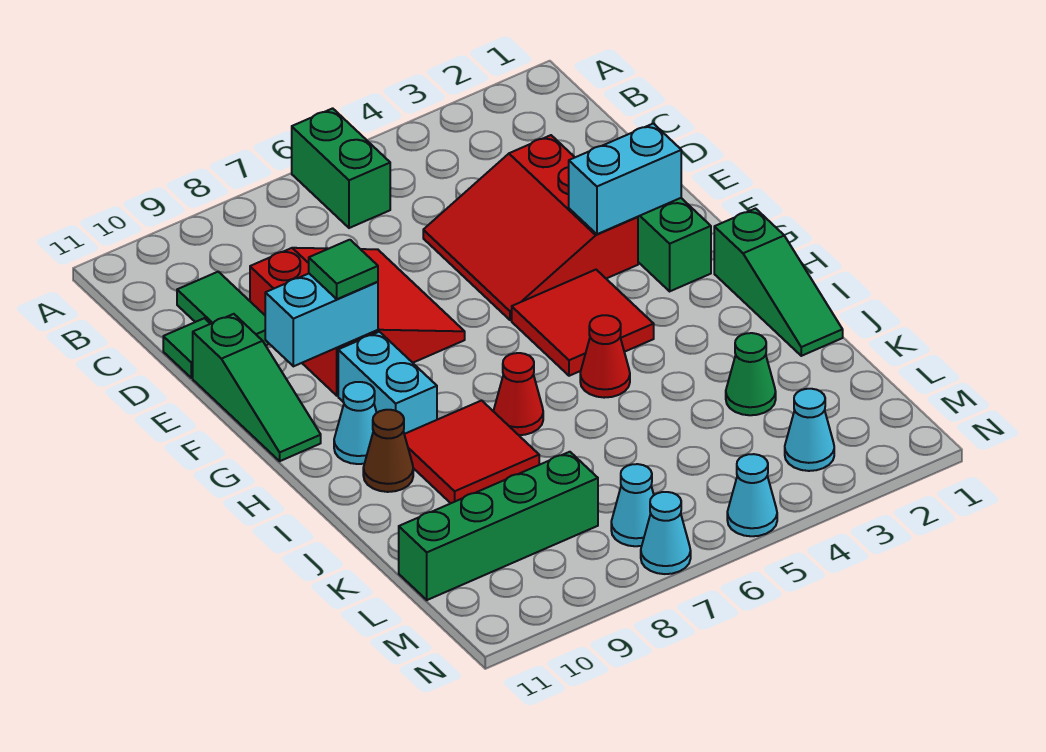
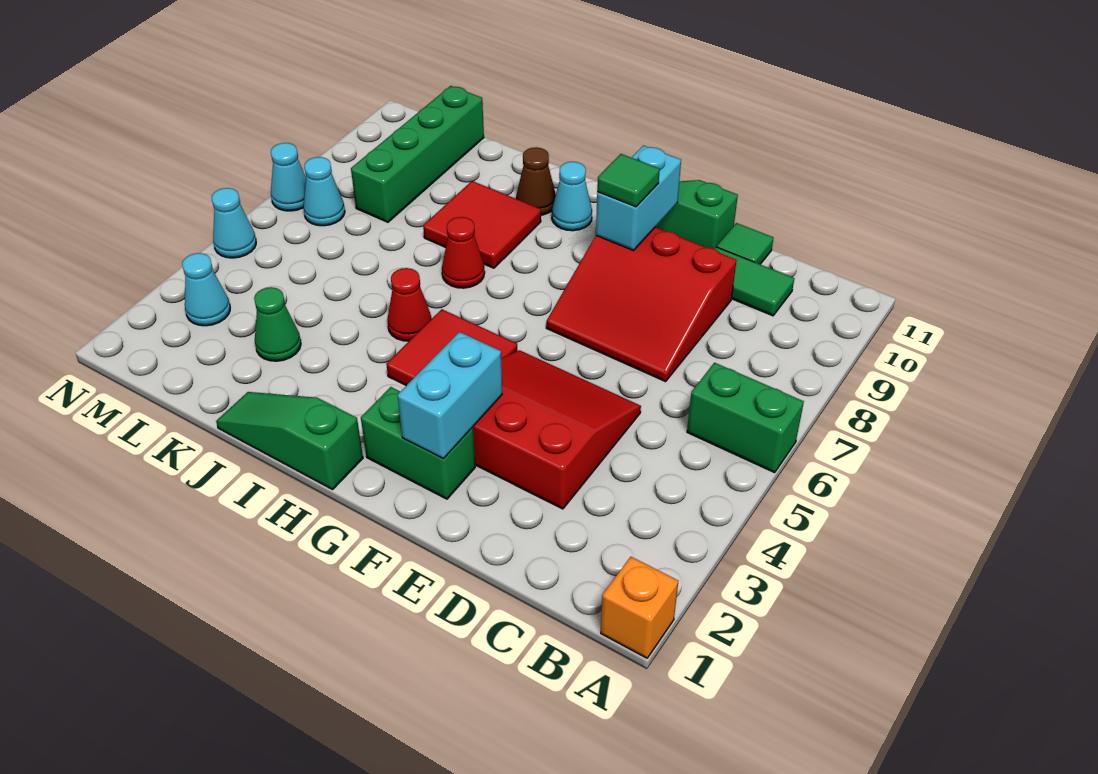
none -> orange brick A1 level 1
cyan brick G9:H9 level 1 -> none

